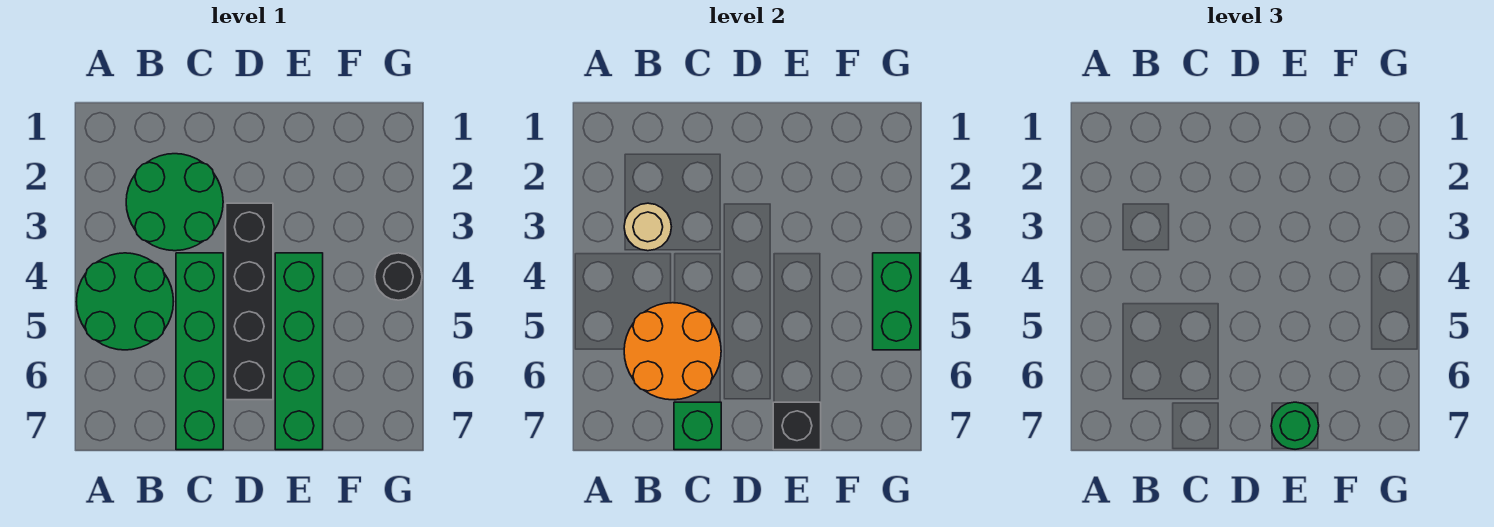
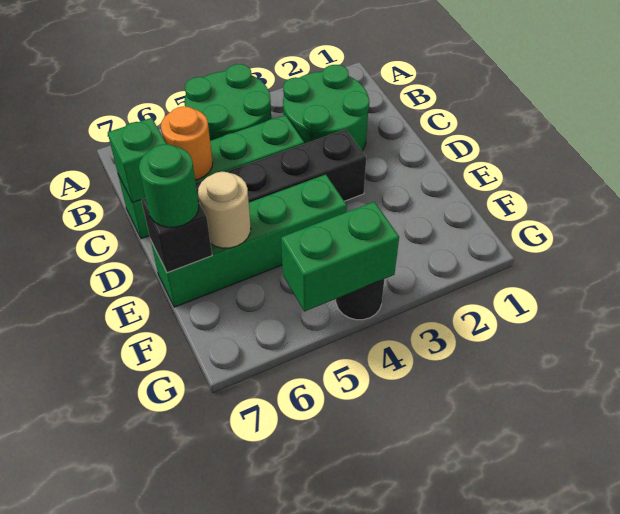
tan round brick B3 level 2 -> tan round brick E6 level 2
orange round brick B5:C6 level 2 -> orange round brick C6 level 2

